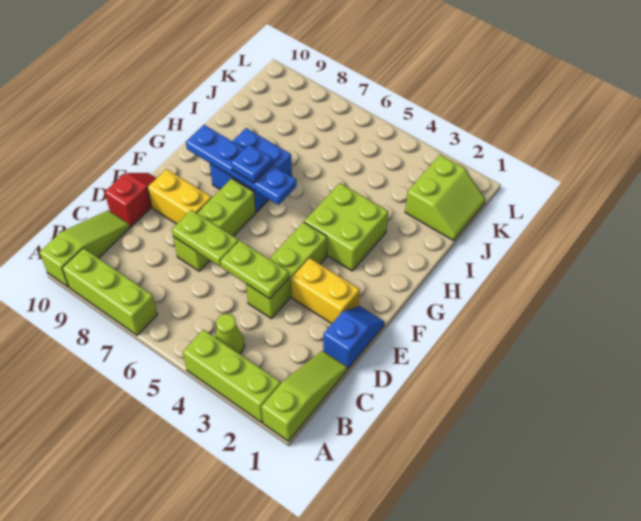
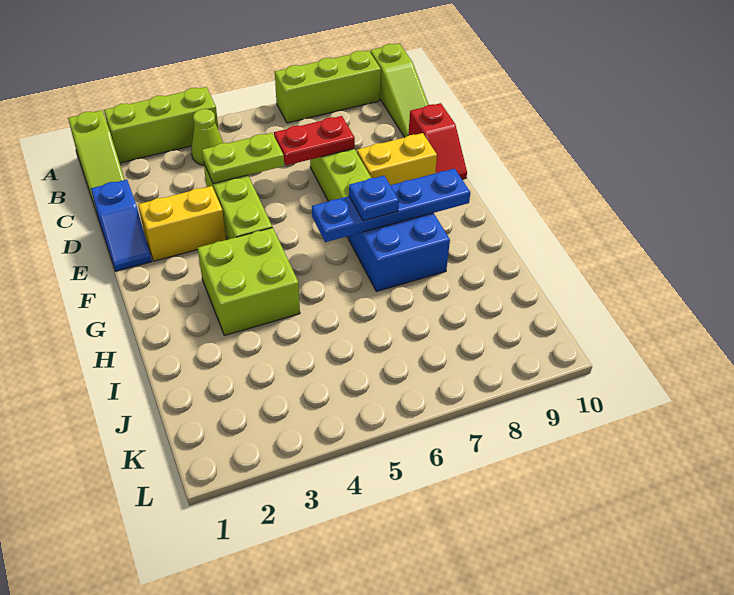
lime plate D6:D7 level 2 -> red plate D6:D7 level 2
lime slope J1:K2 level 1 top 2 -> none

